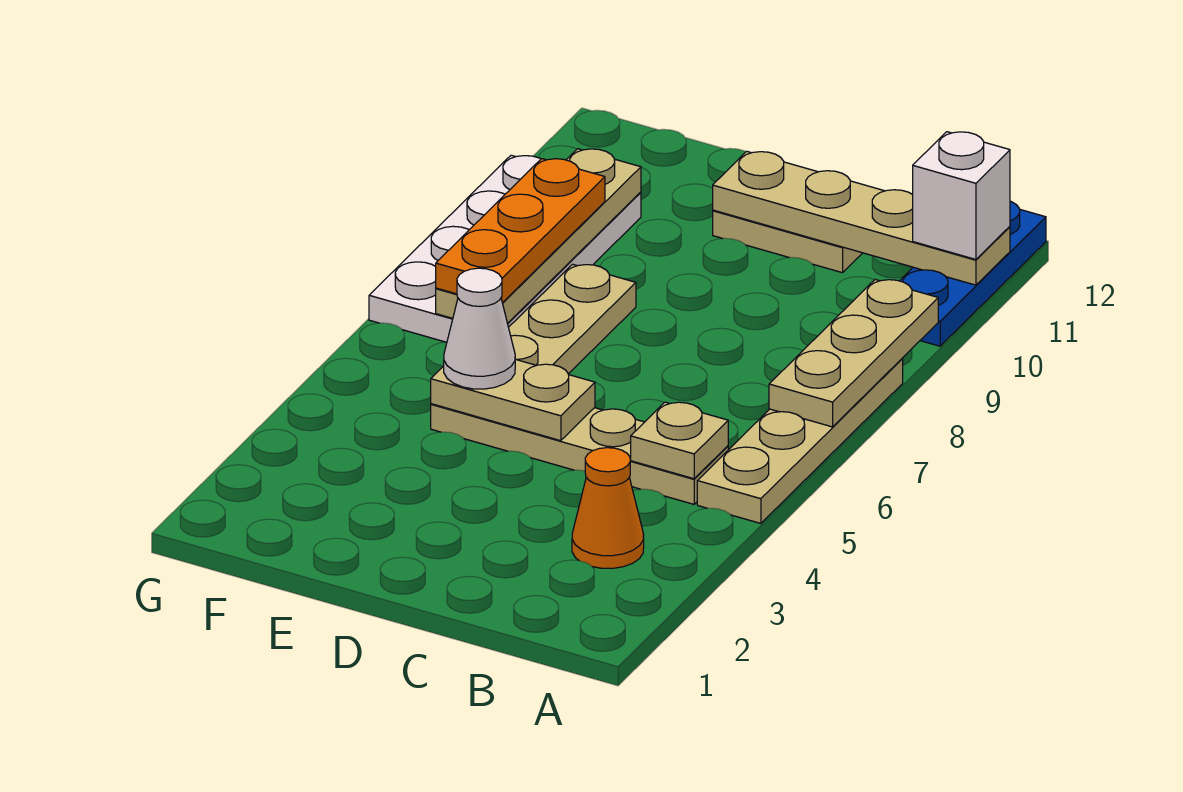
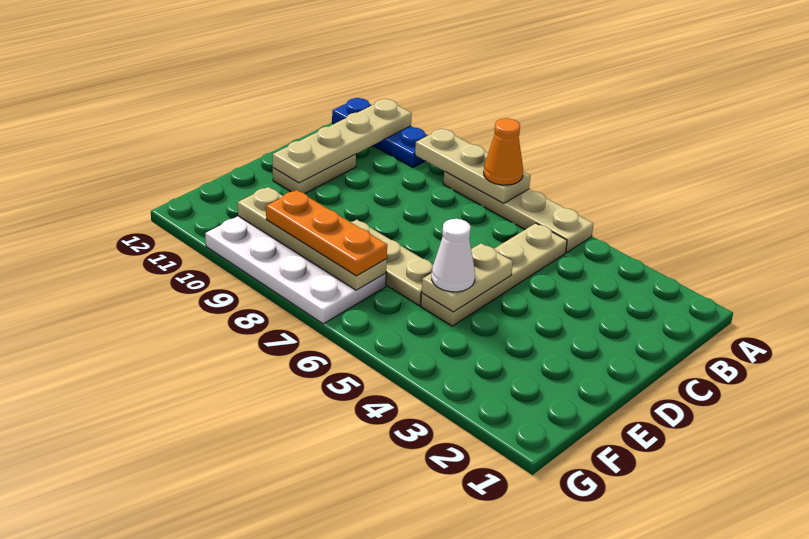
white brick A11 level 3 -> none
orange cone B3 level 1 -> orange cone A7 level 3
tan plate B5 level 2 -> none

